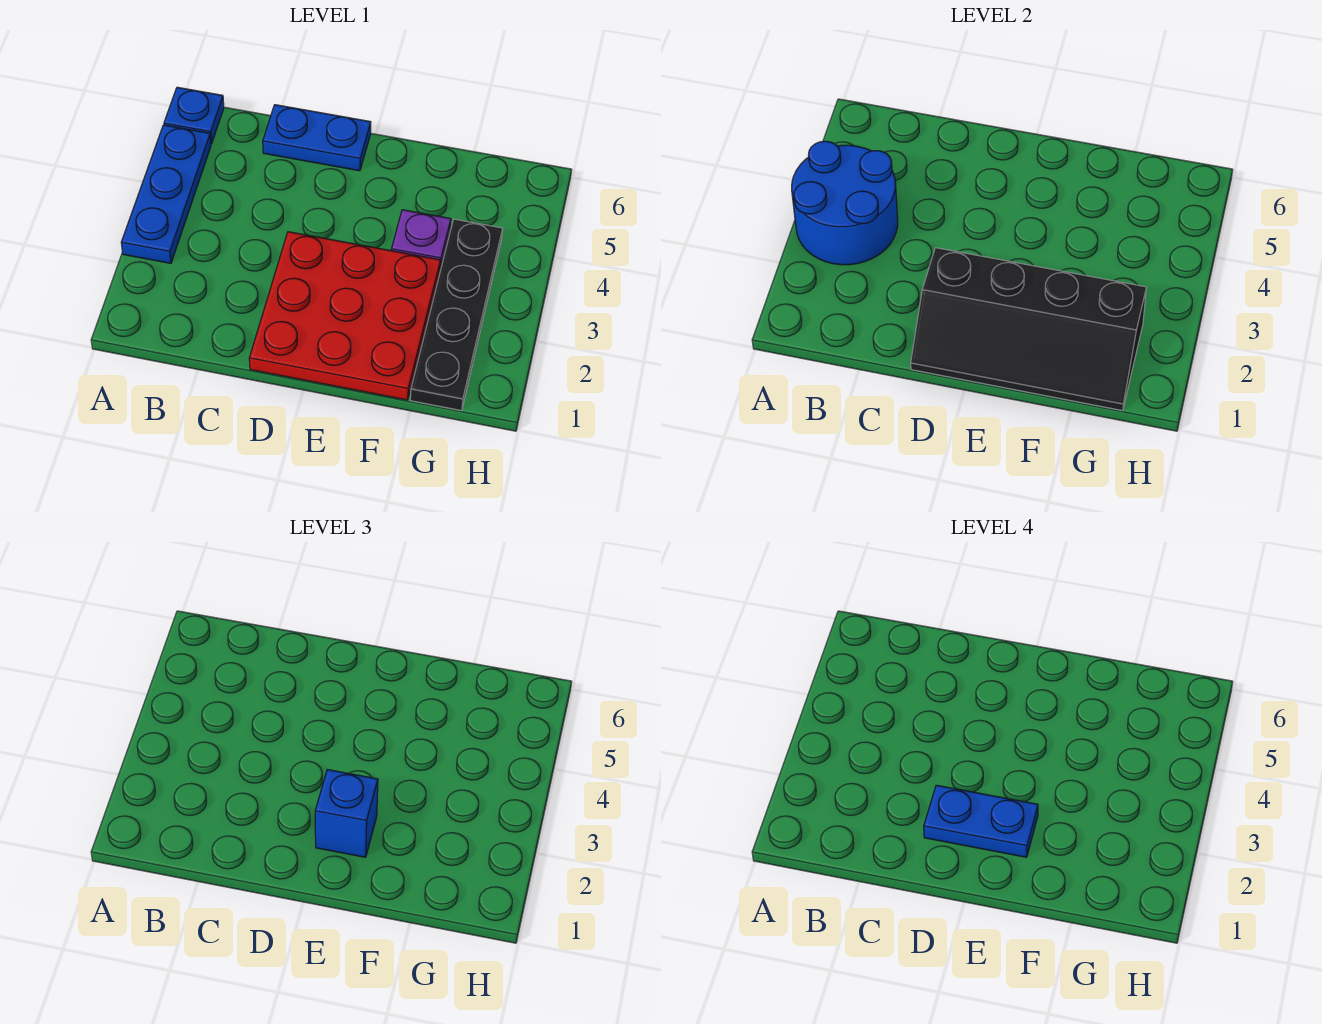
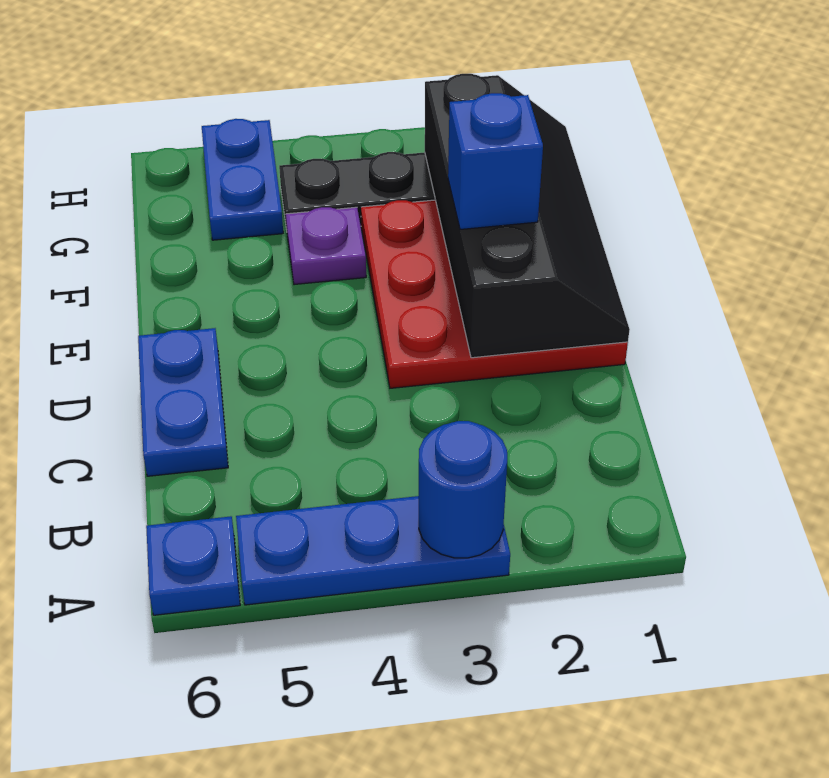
blue round brick A3:B4 level 2 -> blue round brick A3 level 2
blue plate D2:E2 level 4 -> blue plate G5:H5 level 1

